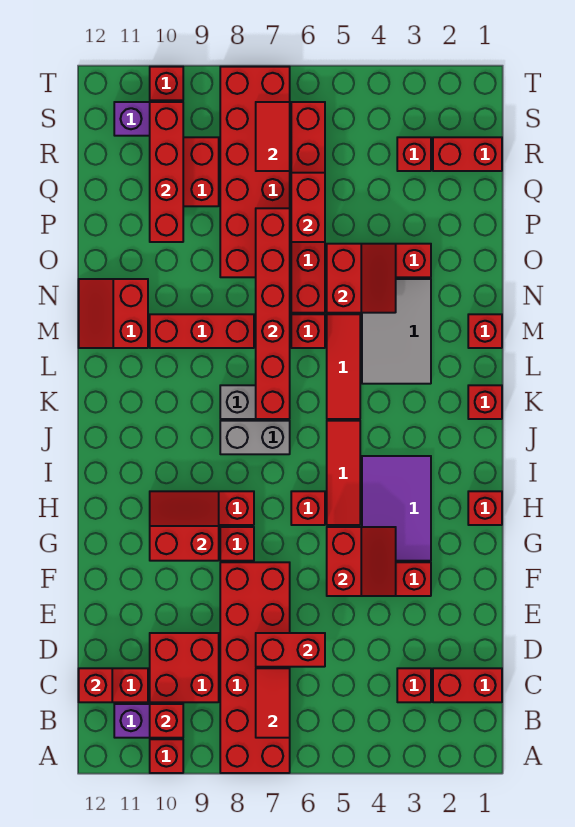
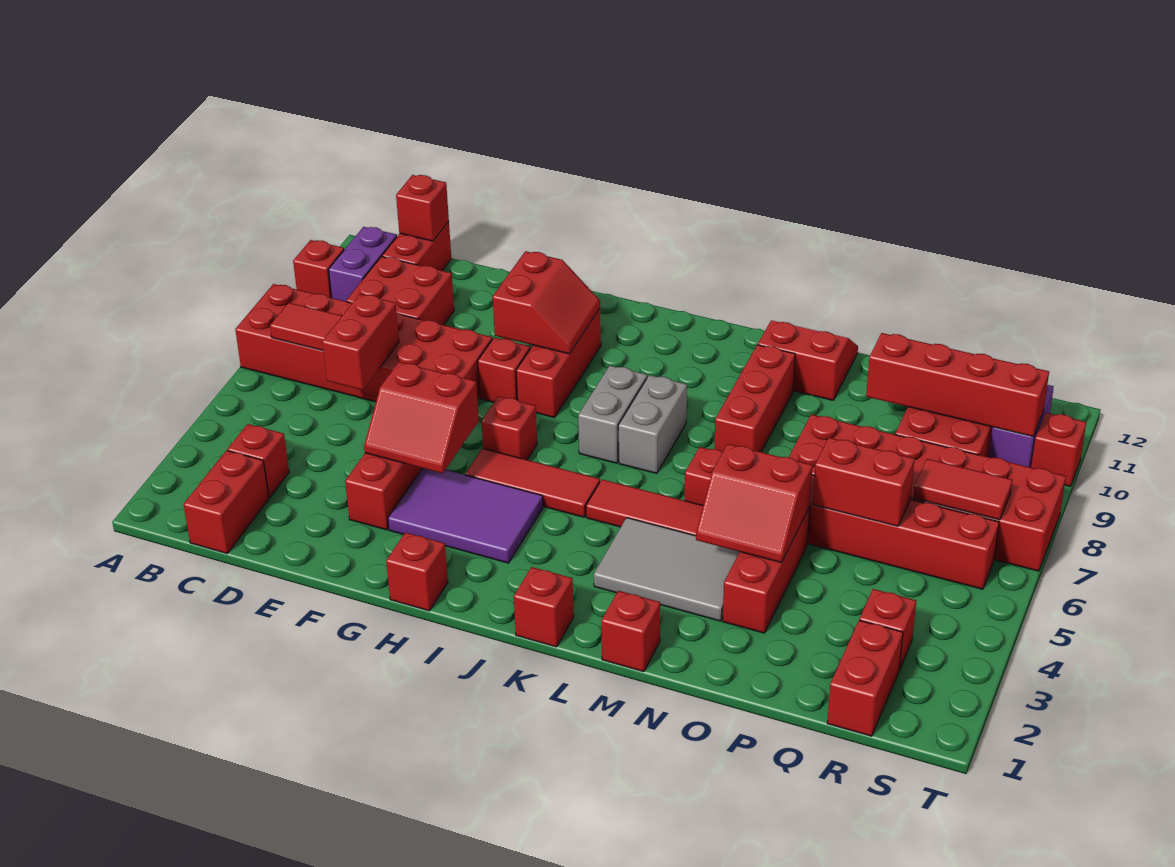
red brick B10 level 2 -> none
red brick K7:P7 level 2 -> none

